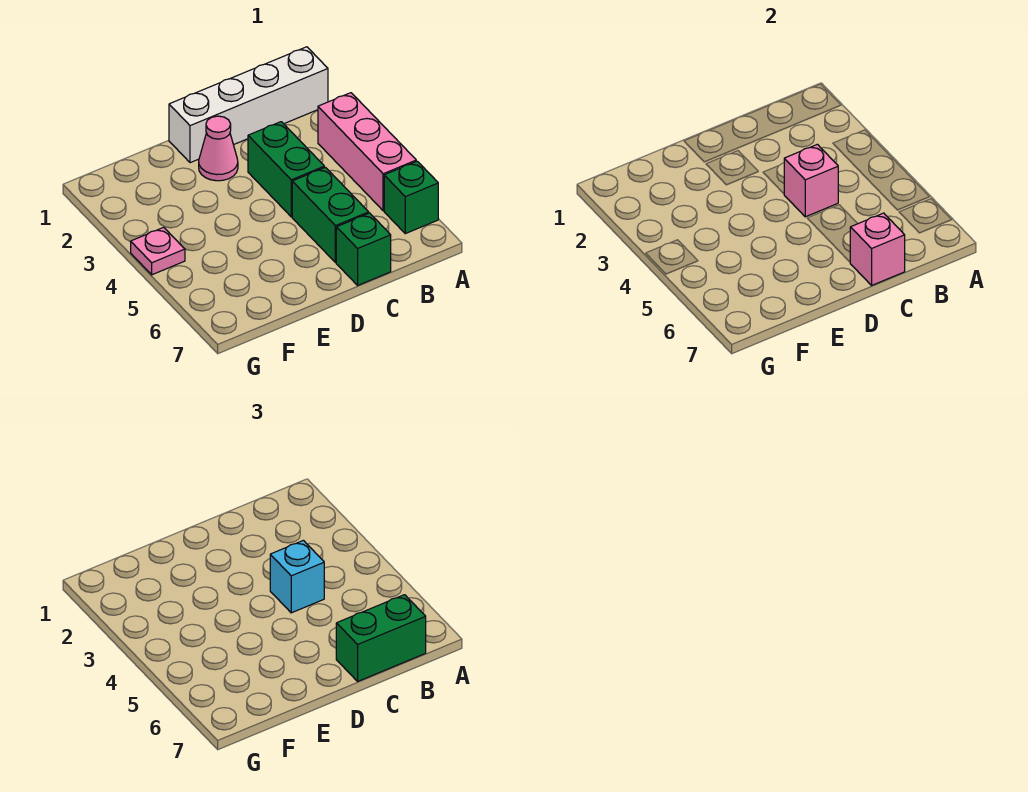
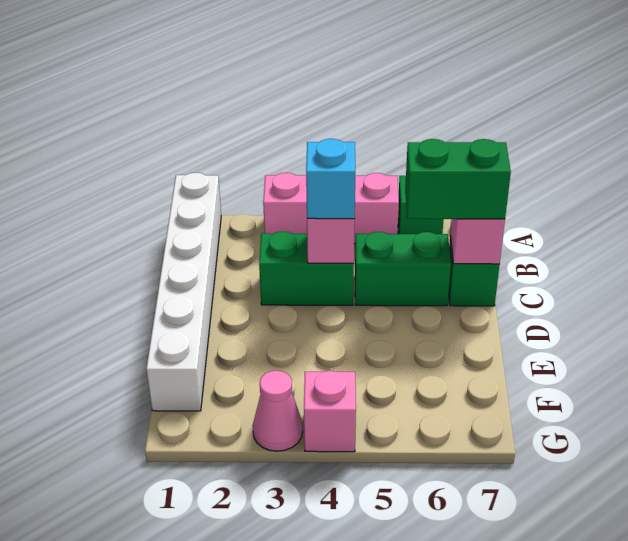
white brick A1:D1 level 1 -> white brick A1:F1 level 1
green brick B7:C7 level 3 -> green brick C6:C7 level 3
pink cone D2 level 1 -> pink cone G3 level 1
pink plate G4 level 1 -> pink brick G4 level 1

